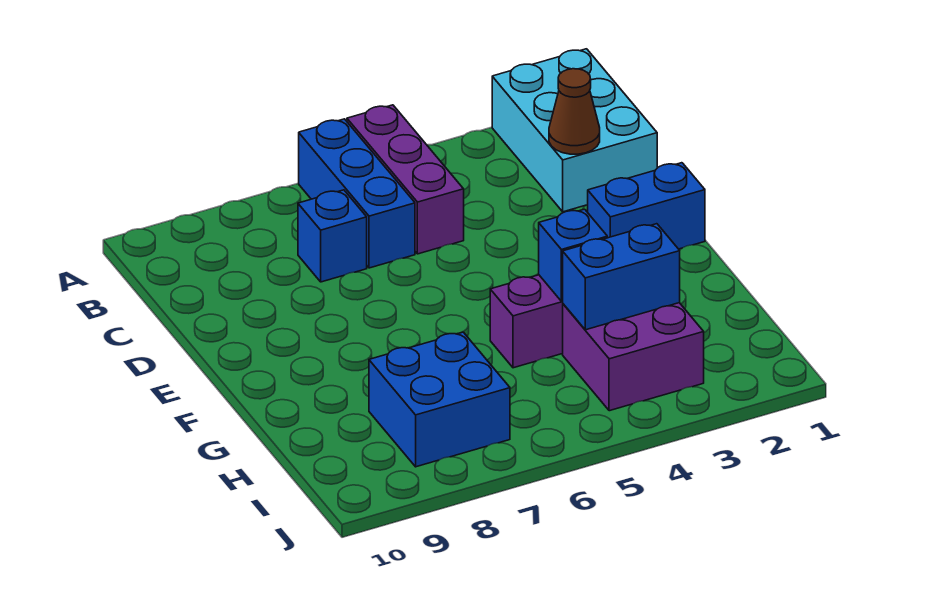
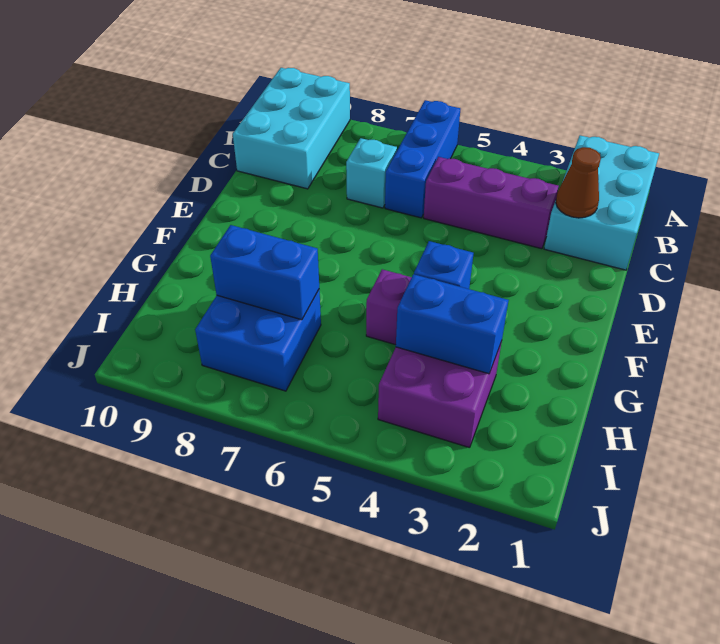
purple brick A5:C5 level 1 -> purple brick C3:C5 level 1
none -> cyan brick A9:C10 level 1
blue brick C7 level 1 -> cyan brick C7 level 1
blue brick E1:E2 level 1 -> blue brick H7:H8 level 2

